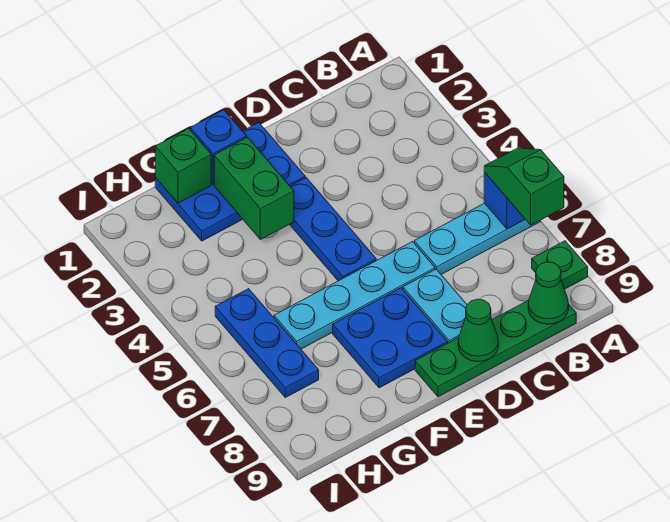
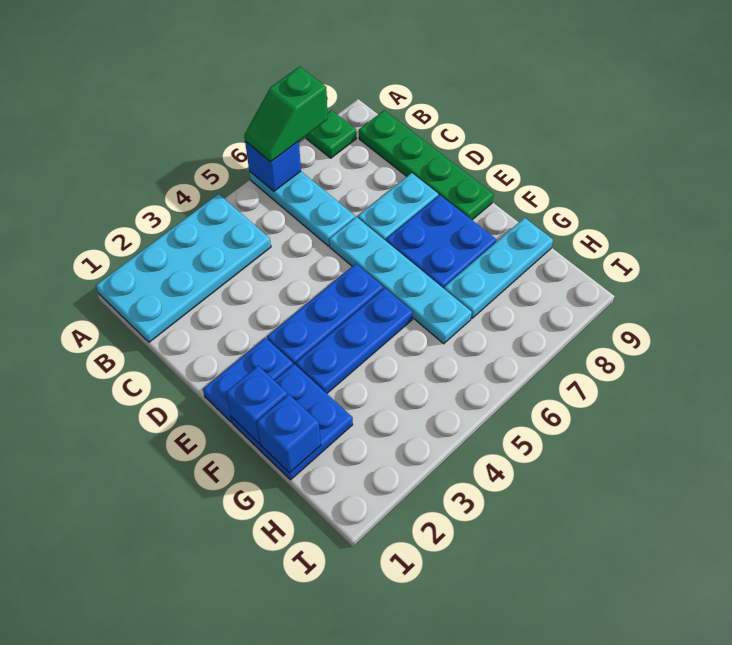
none -> cyan plate A1:B4 level 1
green cone B9 level 2 -> none
green cone D9 level 2 -> none
green brick F2:F3 level 2 -> none
green brick G1 level 2 -> blue brick G1 level 2
none -> cyan plate G7:G9 level 1
blue plate H5:H7 level 1 -> blue plate F3:F5 level 1

